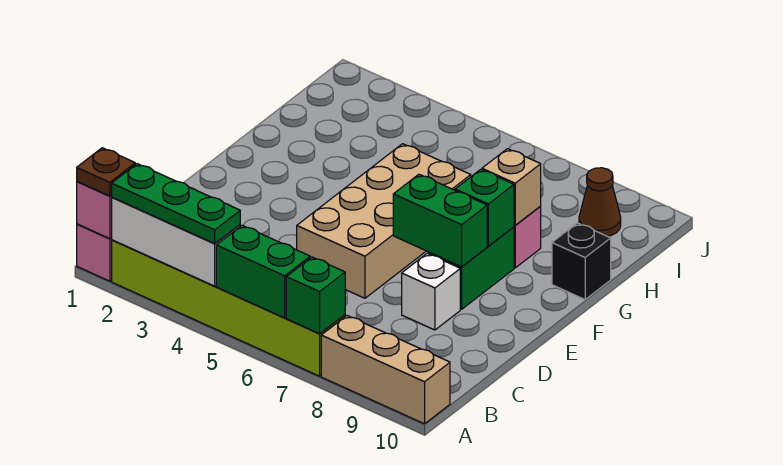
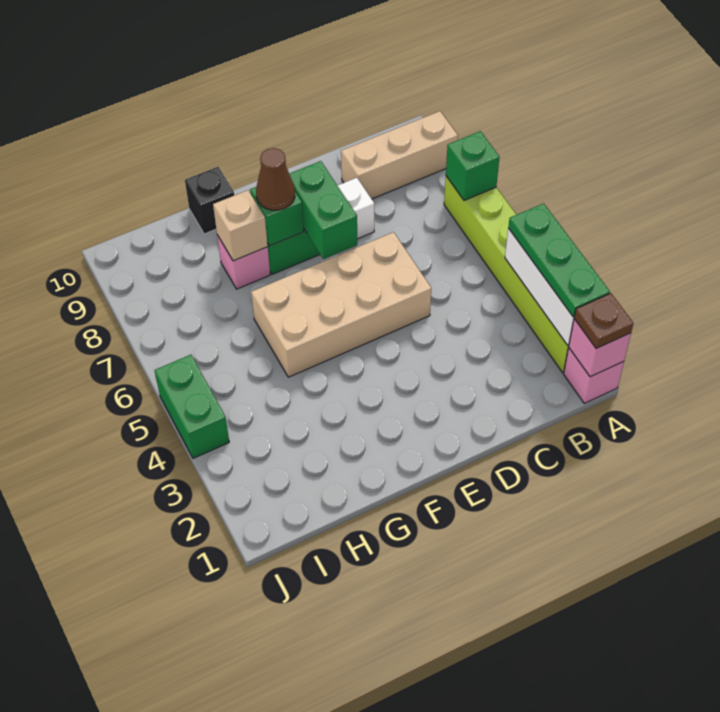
green brick A5:A6 level 2 -> green brick J4:J5 level 1
tan brick A8:A10 level 1 -> tan brick A9:C9 level 1
brown cone I9 level 1 -> brown cone F8 level 3

